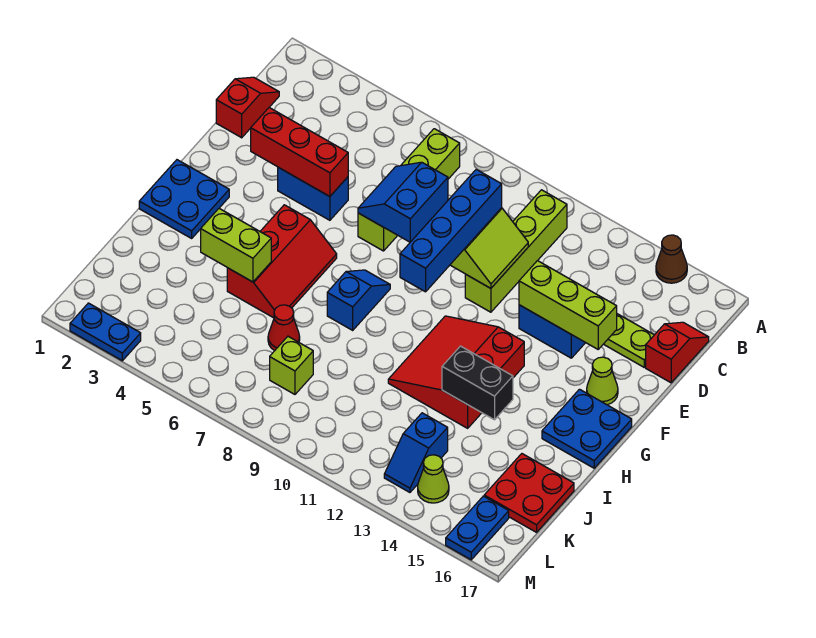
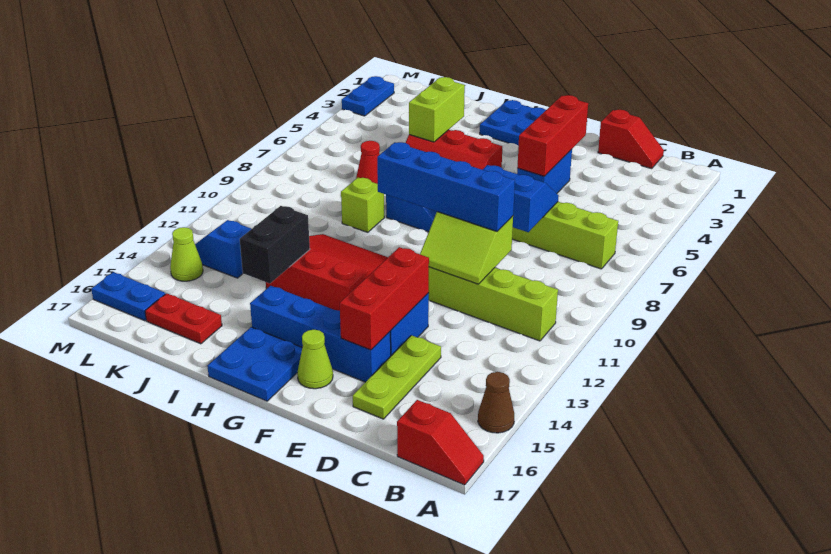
red slope C17:D17 level 1 top D -> red slope A17:B17 level 1 top B
lime brick E13:E15 level 2 -> red brick E13:E15 level 2
none -> blue brick E15:H15 level 1
red plate J16:K17 level 1 -> red plate J16:K16 level 1
lime brick K8 level 1 -> lime brick I9 level 1

